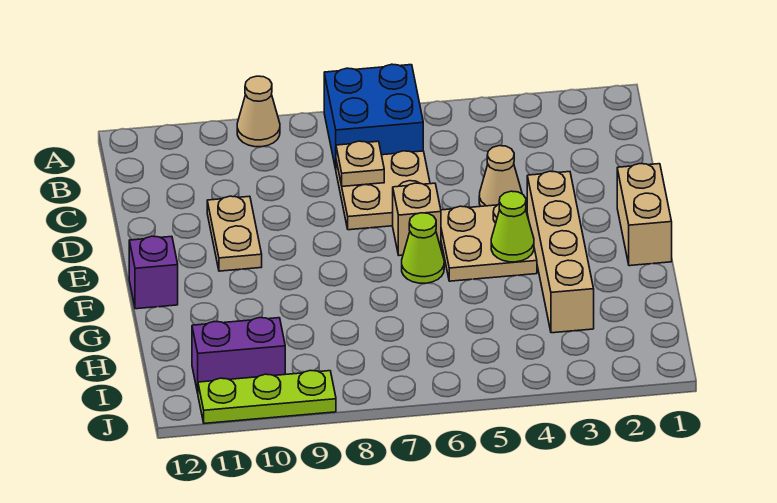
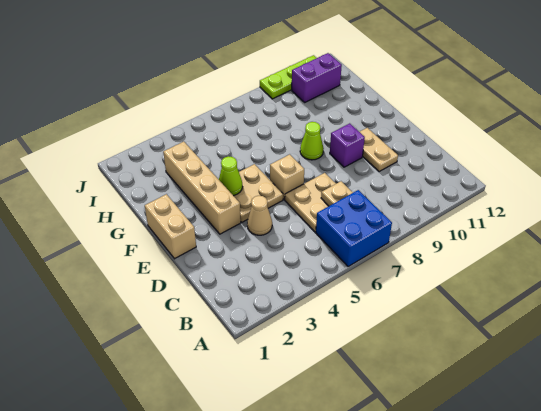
tan cone A9 level 1 -> none
lime cone F6 level 1 -> lime cone F8 level 1
purple brick F12 level 1 -> purple brick E9 level 1

